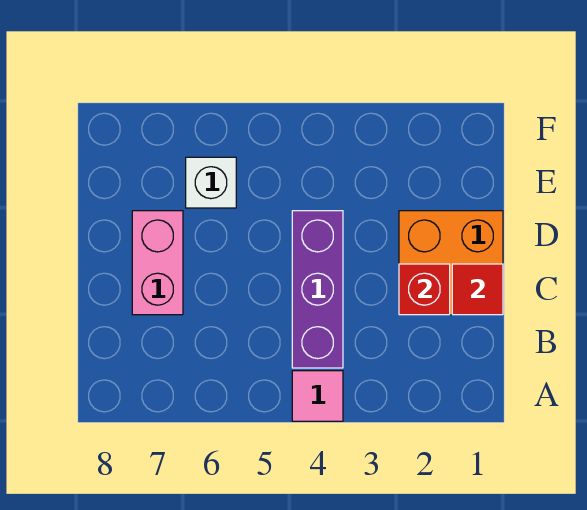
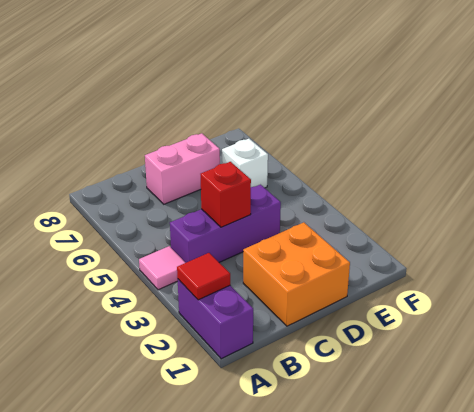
none -> purple brick A1:A2 level 1
red tile C1 level 2 -> red tile A2 level 2
red brick C2 level 2 -> red brick C4 level 2

